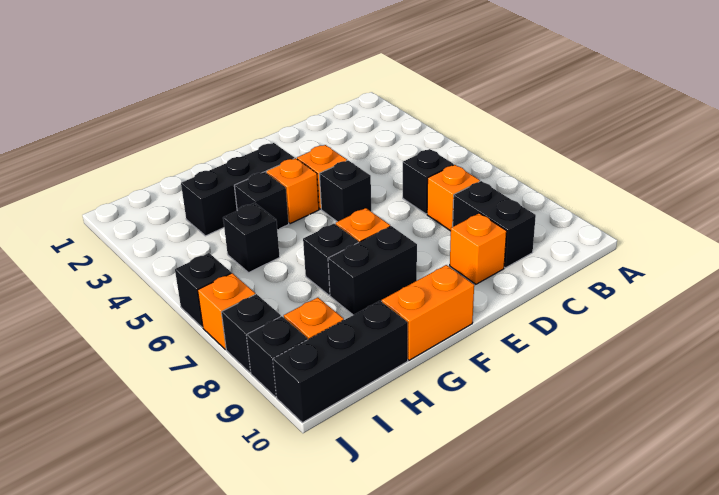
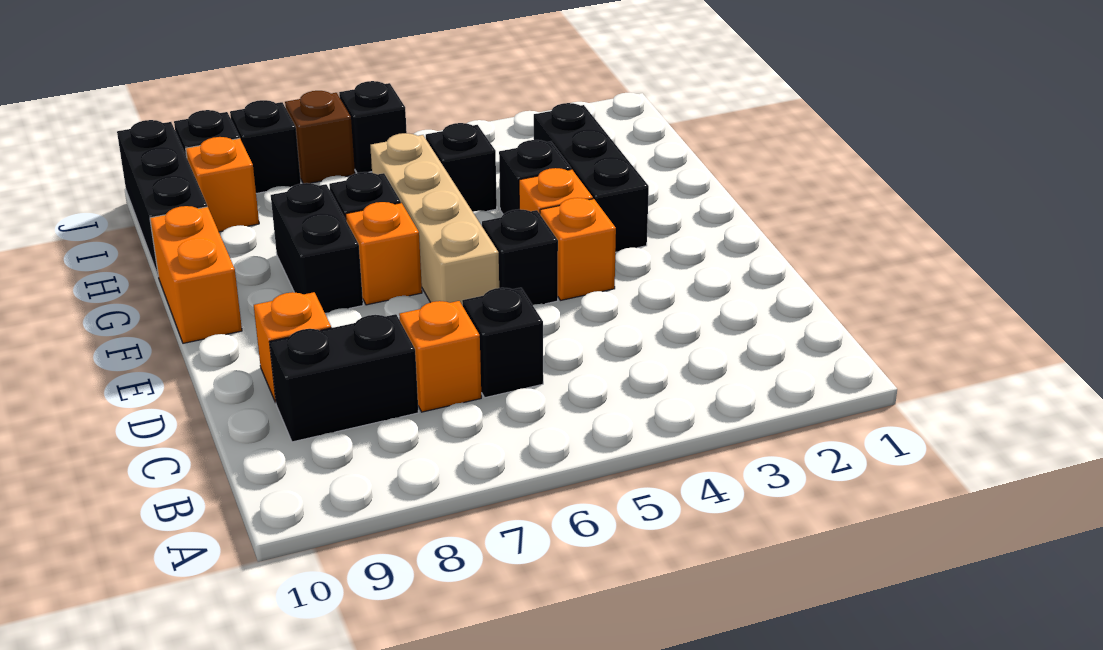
none -> tan brick E6:H6 level 1
orange brick J7 level 1 -> brown brick J7 level 1

